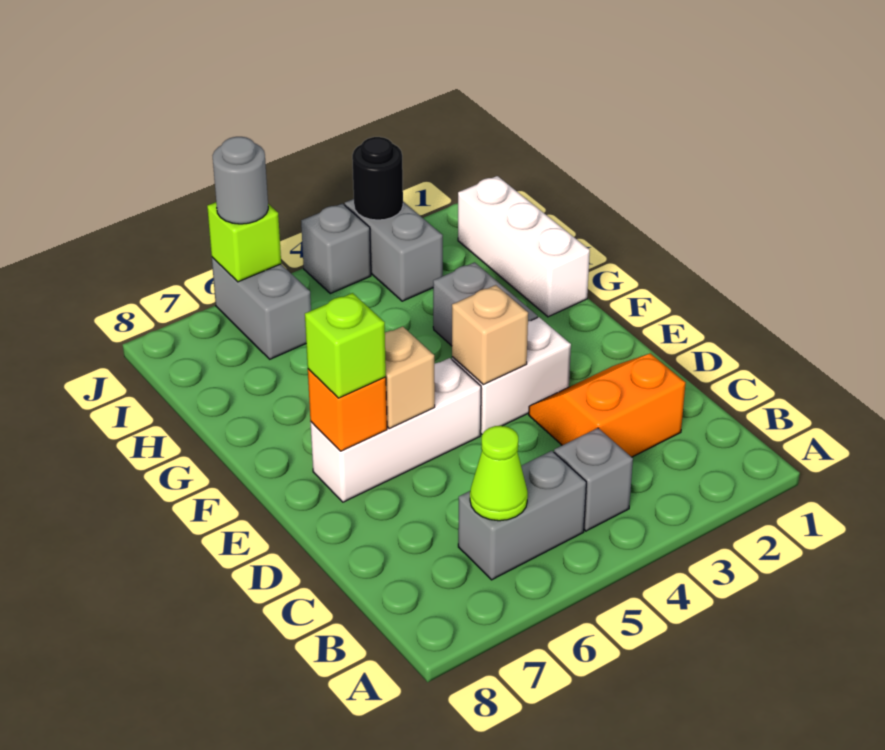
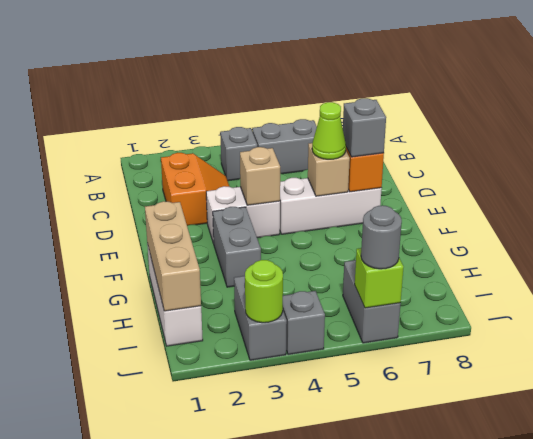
lime cone B6 level 2 -> lime cone E6 level 3
orange slope C2:D3 level 1 top C -> orange slope C2:D3 level 1 top 2
lime brick E7 level 3 -> grey brick E7 level 3
none -> tan brick G1:I1 level 2
black round brick J3 level 2 -> lime round brick J3 level 2

